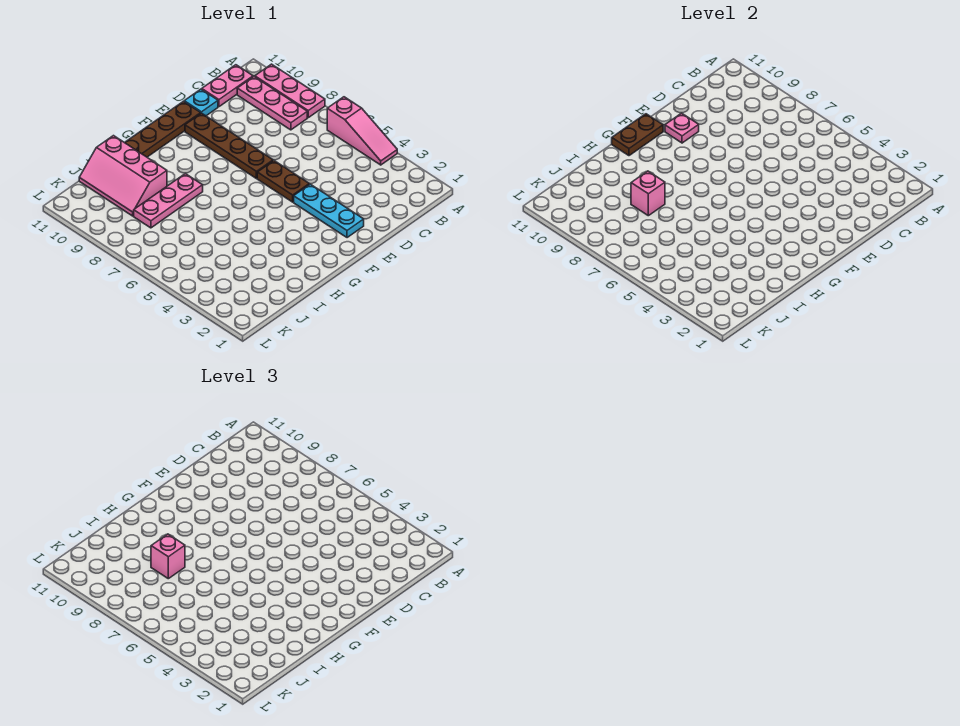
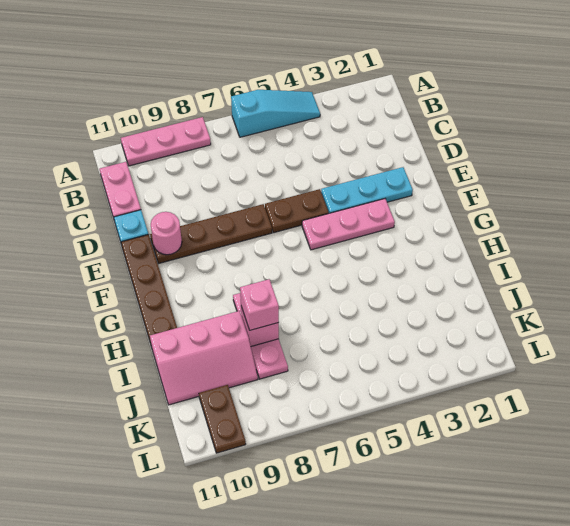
pink slope A4:A6 level 1 top 6 -> cyan slope A4:A6 level 1 top 6
pink plate B8:B10 level 1 -> pink plate F3:F5 level 1
pink plate E10 level 2 -> pink round brick E10 level 2
brown plate F11:G11 level 2 -> brown plate K10:L10 level 1

